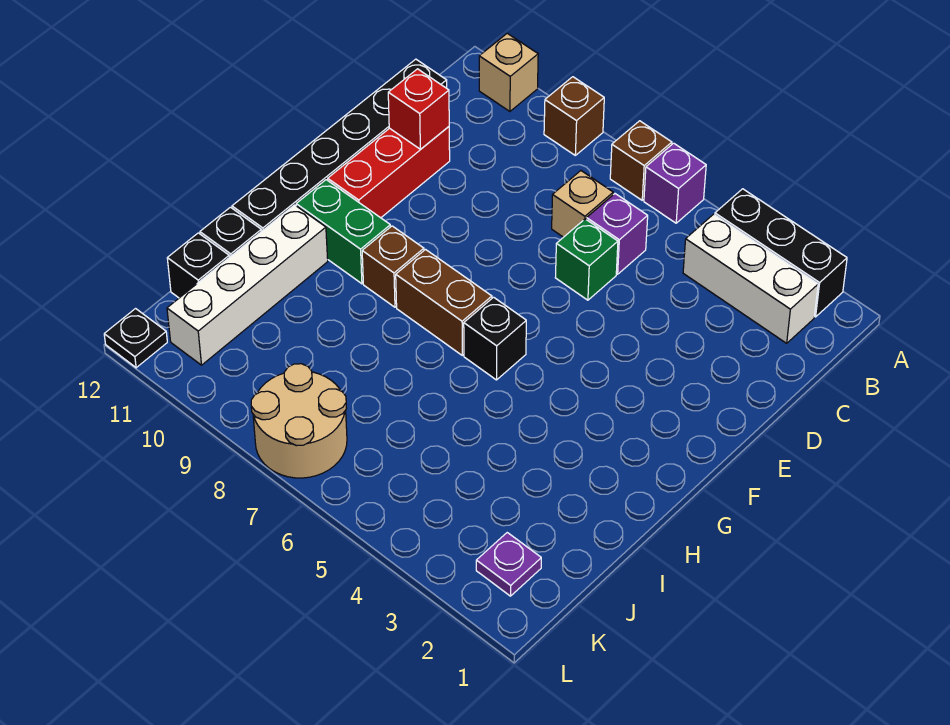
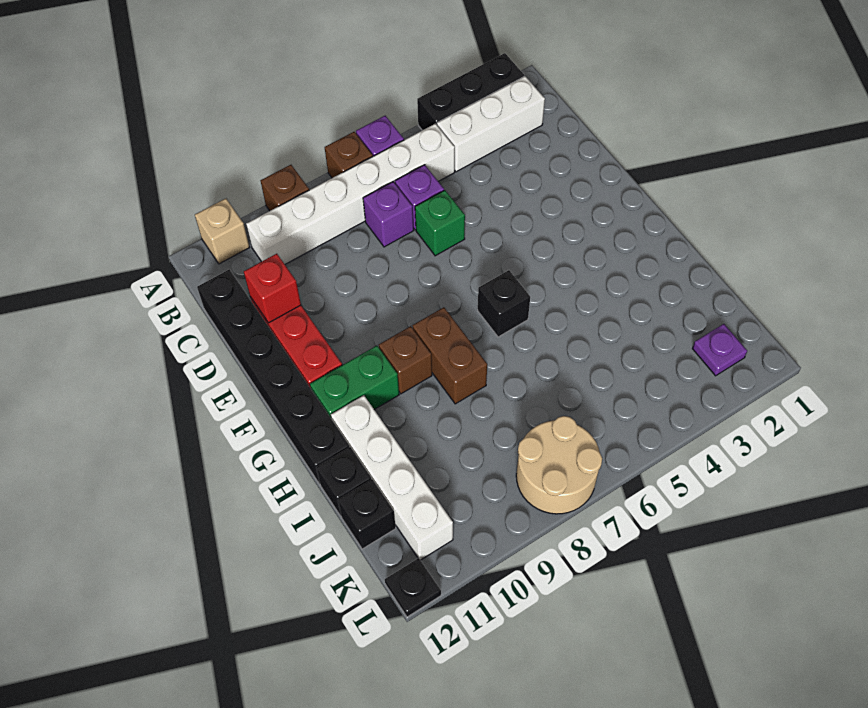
none -> white brick B5:B10 level 1
tan brick C7 level 1 -> purple brick C7 level 1
brown brick G7:G8 level 1 -> brown brick G8:H8 level 1

